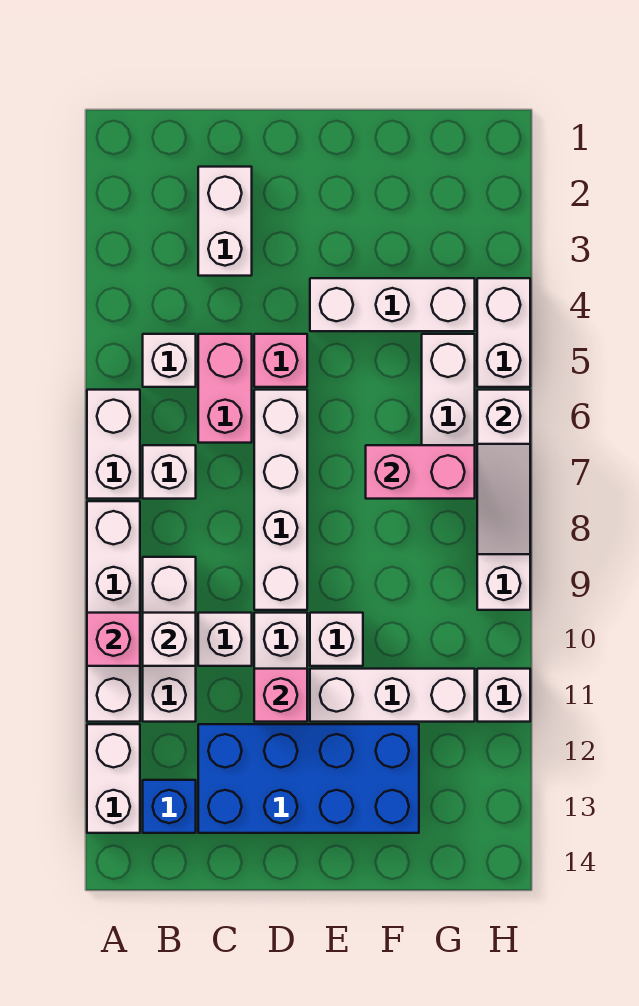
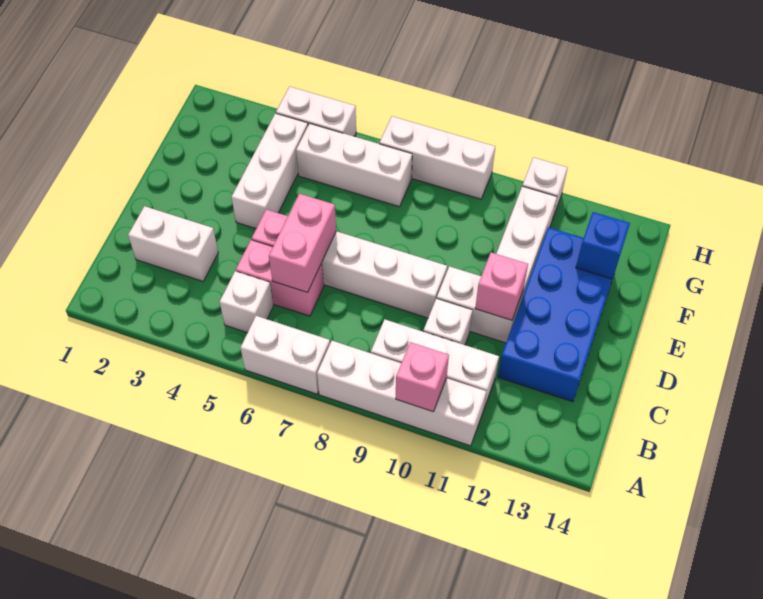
white brick A12:A13 level 1 -> none
white brick B7 level 1 -> none
white brick B10 level 2 -> none
blue brick B13 level 1 -> blue brick F13 level 2
white brick E10 level 1 -> none
pink brick F7:G7 level 2 -> pink brick C6:D6 level 2
white slope H6:H8 level 2 top 6 -> none

